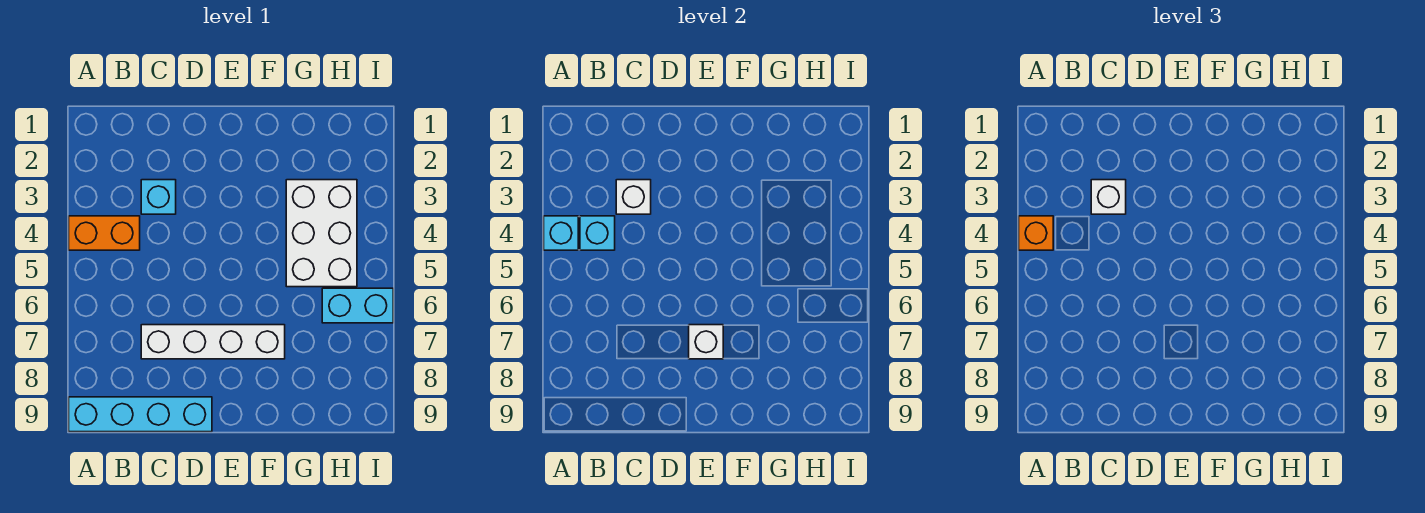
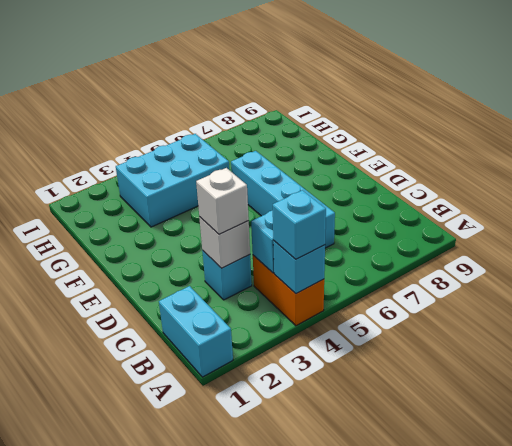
orange brick A4 level 3 -> cyan brick A4 level 3
cyan brick A9:D9 level 1 -> cyan brick C6:F6 level 1
white brick C7:F7 level 1 -> none
white brick E7 level 2 -> none
white brick G3:H5 level 1 -> cyan brick G3:H5 level 1
cyan brick H6:I6 level 1 -> cyan brick A1:B1 level 1

